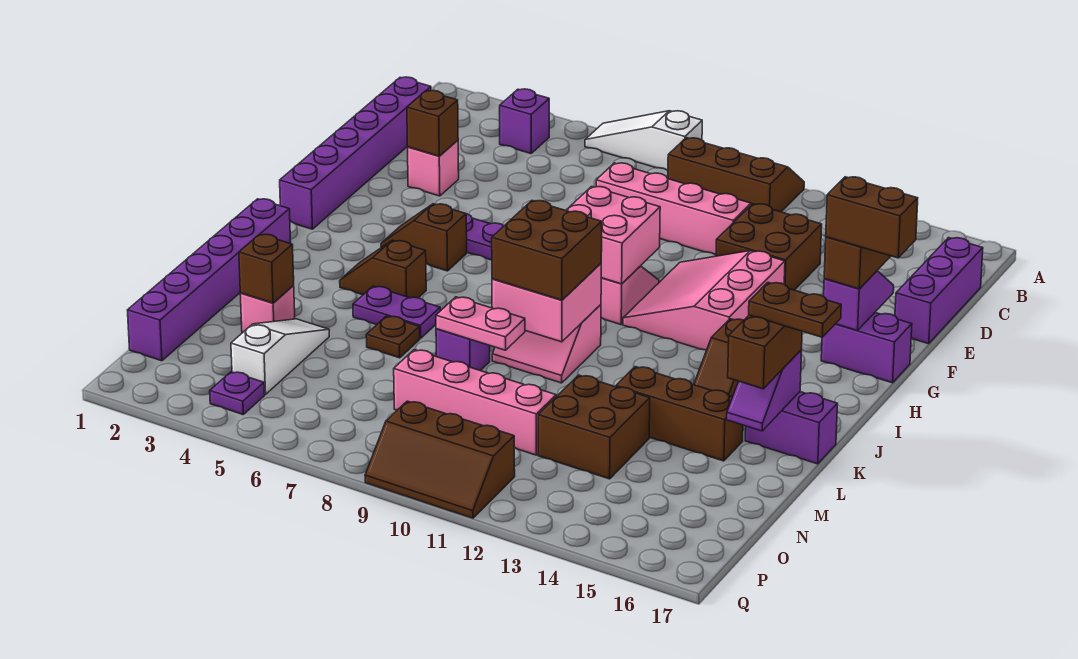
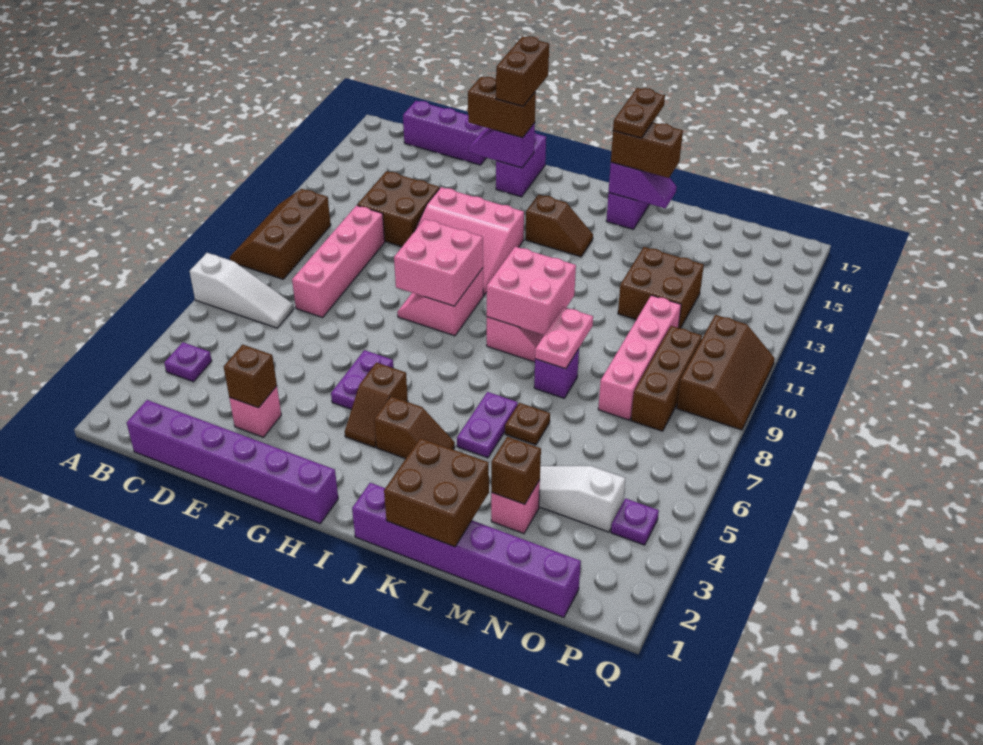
white slope A6:A8 level 1 top 8 -> white slope A7:C7 level 1 top A
purple brick B4 level 1 -> purple plate B4 level 1
brown slope J4:J5 level 1 top 5 -> brown slope I4:J4 level 1 top I
brown brick J9:K10 level 3 -> brown brick K1:L2 level 2
brown brick L13:L15 level 1 -> brown brick O8:O10 level 1

